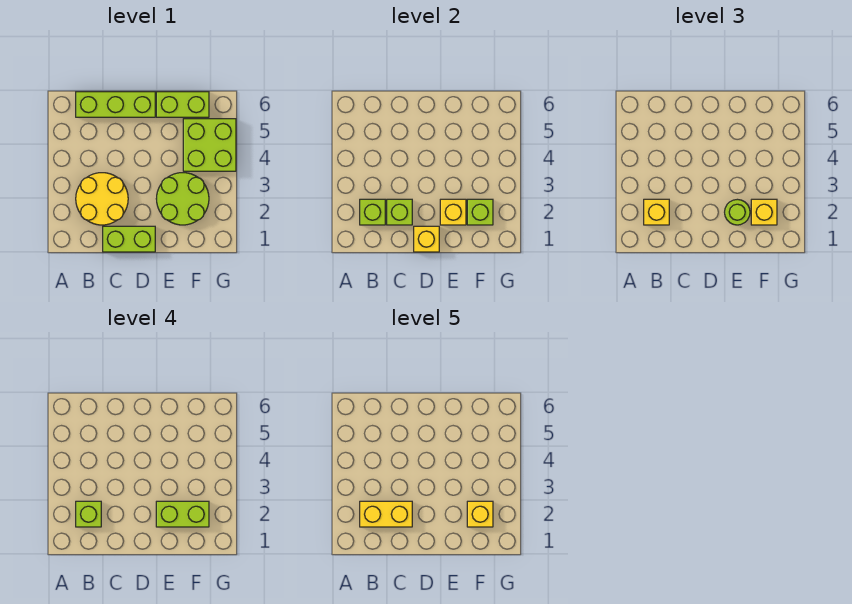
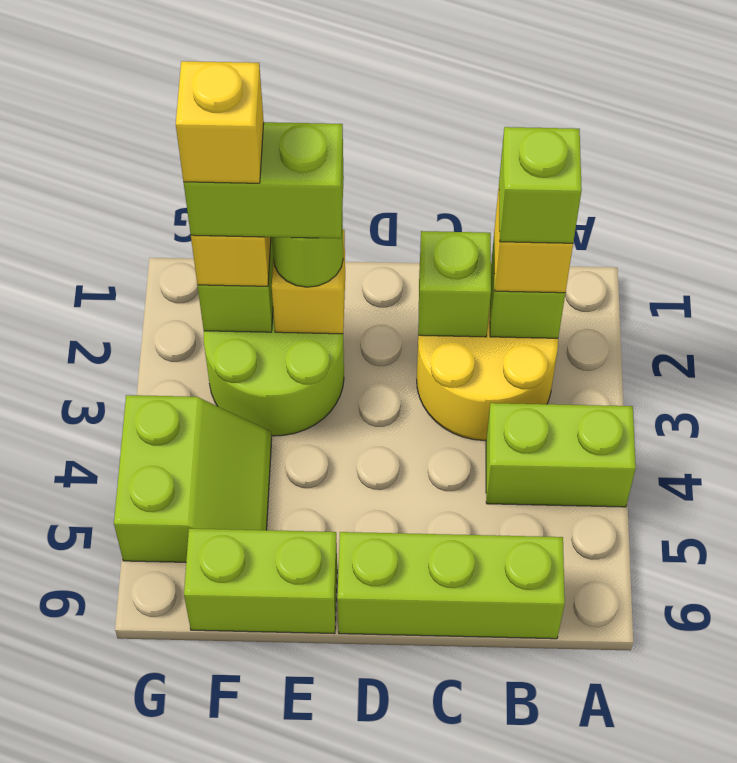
yellow brick B2:C2 level 5 -> none
lime brick C1:D1 level 1 -> lime brick A4:B4 level 1
yellow brick D1 level 2 -> none
lime brick F4:G5 level 1 -> lime slope F4:G5 level 1 top G

